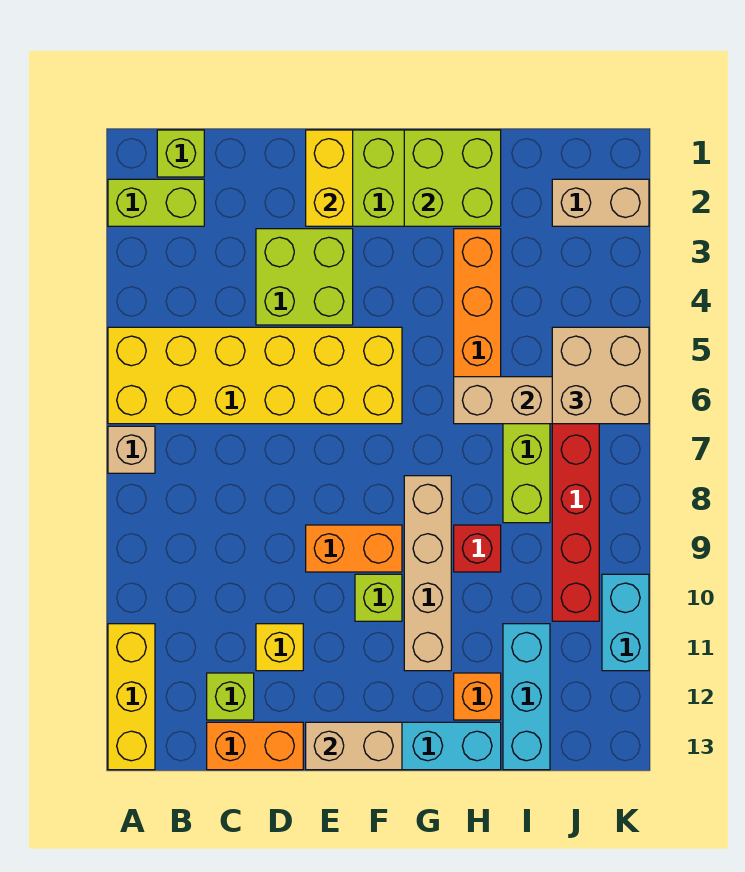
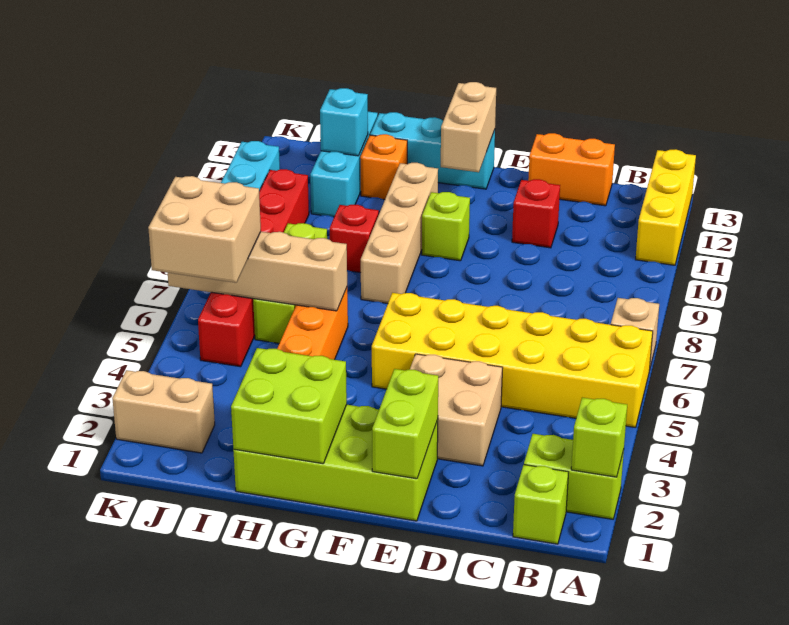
lime brick C12 level 1 -> lime brick A2 level 2
lime brick D3:E4 level 1 -> tan brick D3:E4 level 1
yellow brick D11 level 1 -> red brick D11 level 1
yellow brick E1:E2 level 2 -> lime brick E1:E2 level 2
orange brick E9:F9 level 1 -> none
tan brick E13:F13 level 2 -> tan brick F12:F13 level 2
none -> cyan brick I12 level 2

